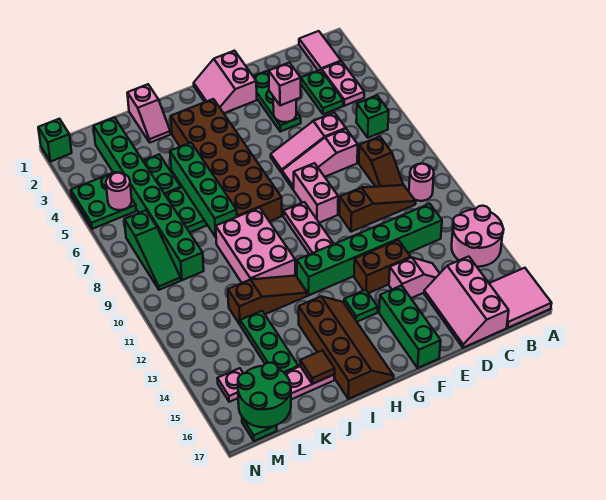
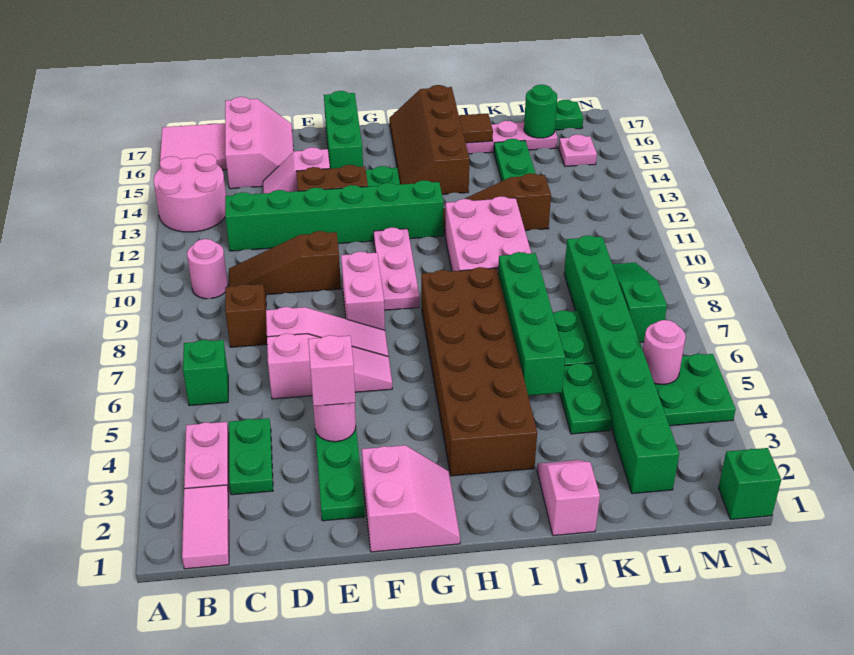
green round brick L16:M17 level 2 -> green round brick L16 level 2

